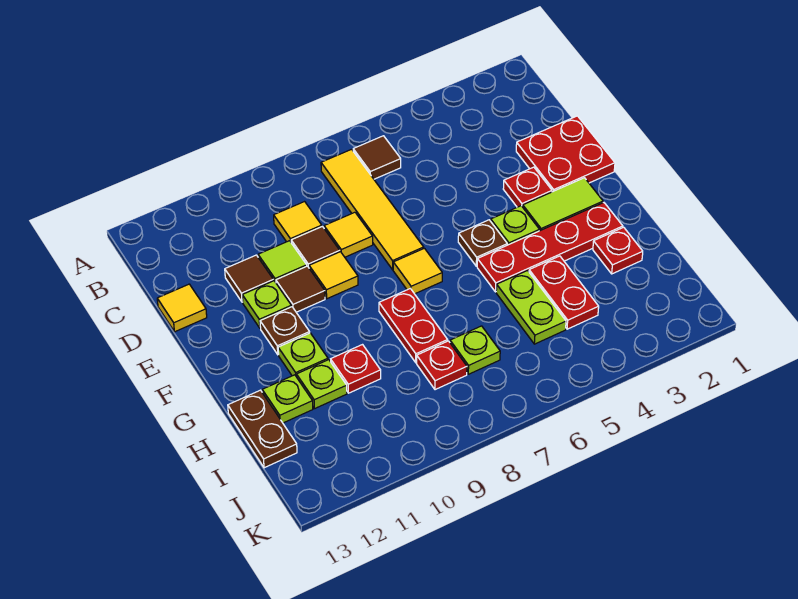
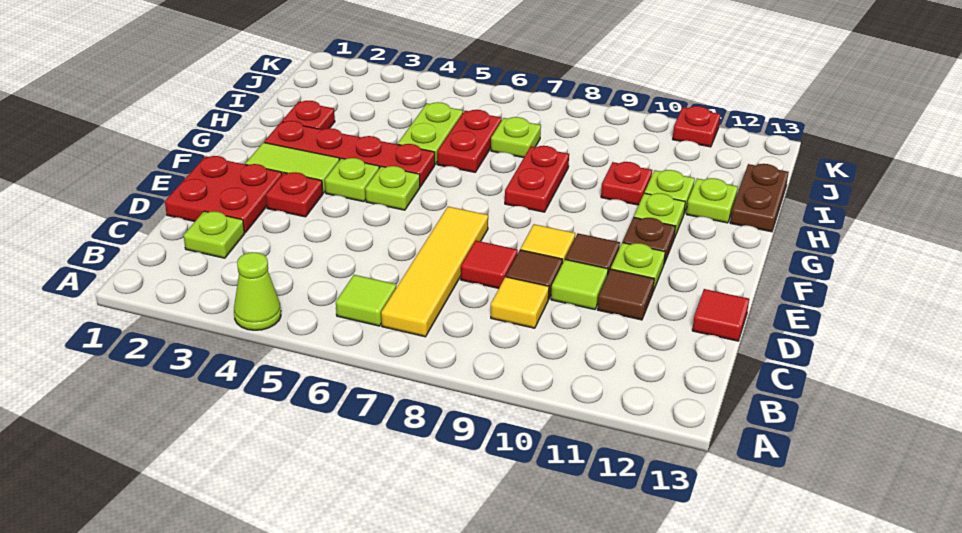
none -> lime cone A4 level 1
brown tile B6 level 1 -> lime tile B6 level 1
none -> lime plate C2 level 1
yellow tile D8 level 1 -> red tile D8 level 1
yellow tile D13 level 1 -> red tile D13 level 1
brown plate F5 level 1 -> lime plate F5 level 1
yellow tile F7 level 1 -> none
red plate H4:I4 level 1 -> red plate H6:I6 level 1
red plate I8 level 1 -> red plate K11 level 1

